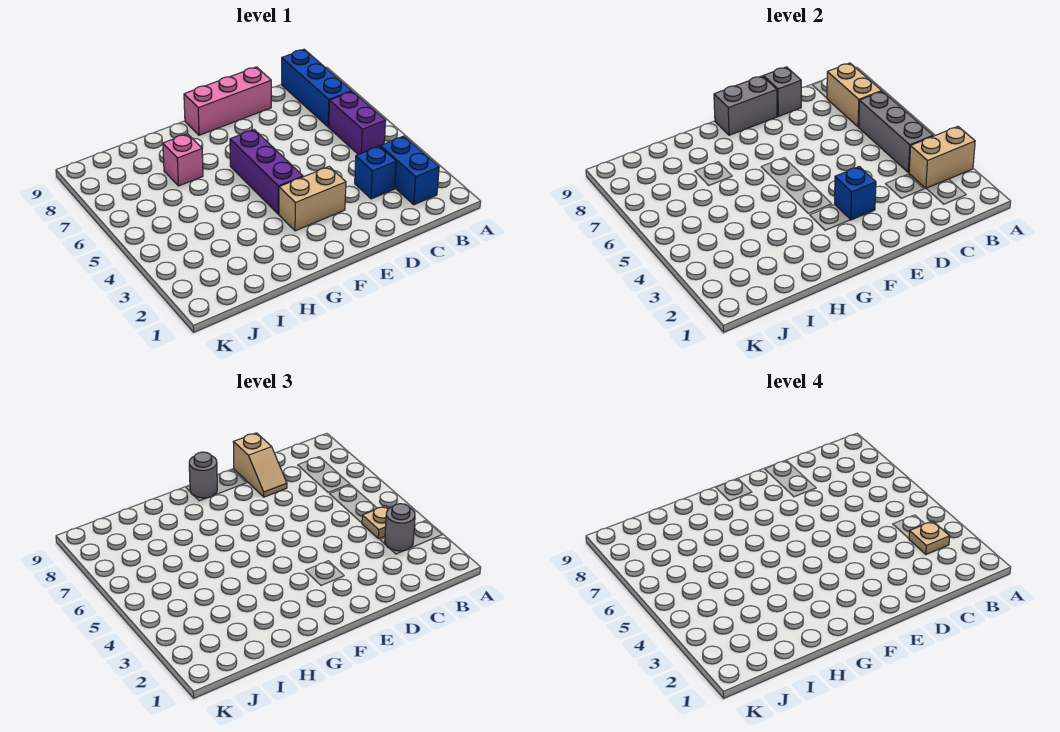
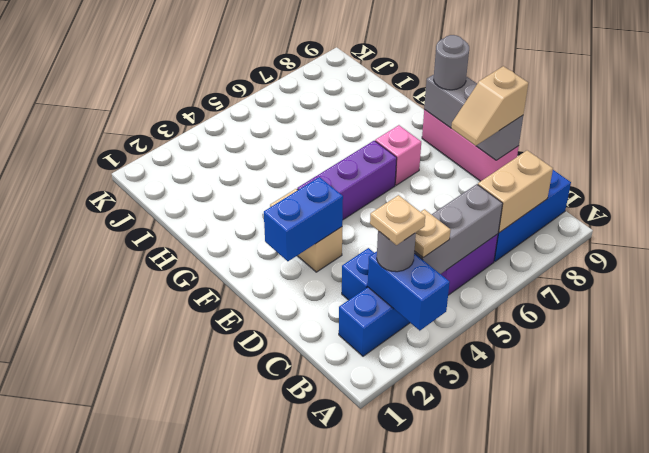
tan brick A3:B3 level 2 -> blue brick A3:B3 level 2
blue brick E3 level 2 -> blue brick E2:E3 level 2
pink brick H7 level 1 -> pink brick F7 level 1

